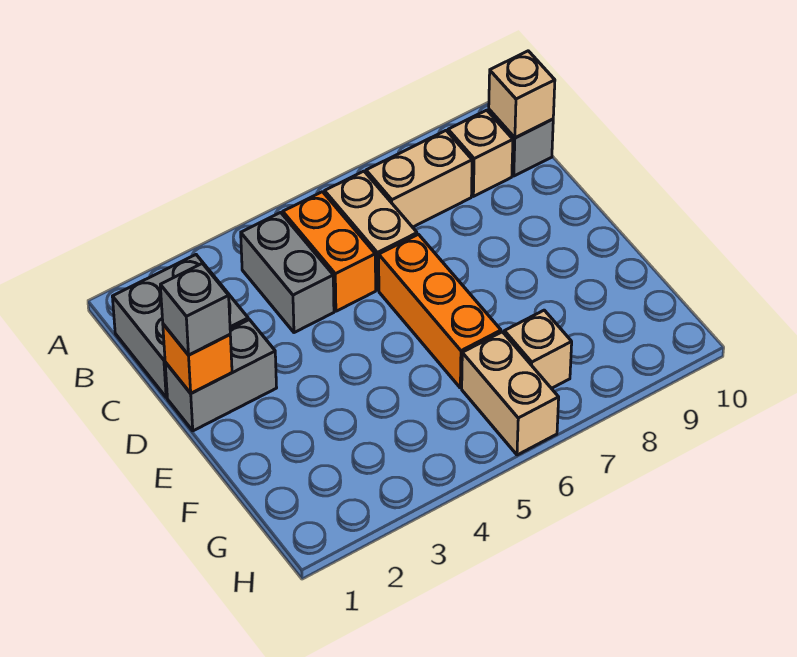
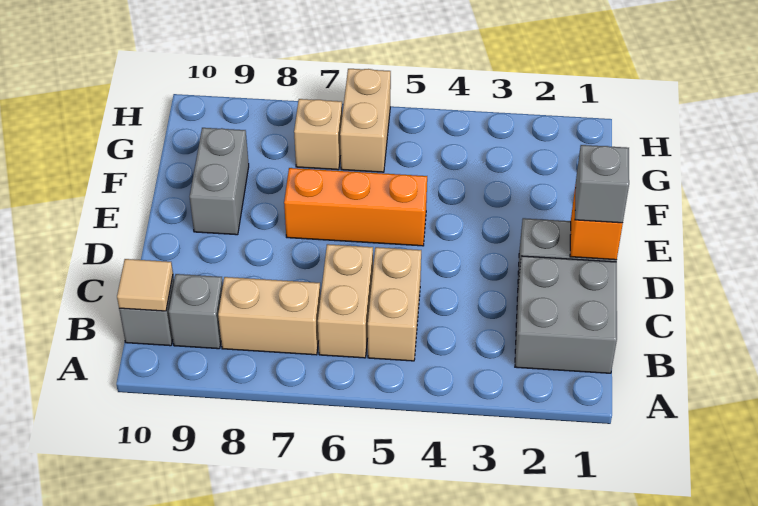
grey brick B4:C4 level 1 -> grey brick E9:F9 level 1
orange brick B5:C5 level 1 -> tan brick B5:C5 level 1
tan brick B9 level 1 -> grey brick B9 level 1
tan brick B10 level 2 -> tan tile B10 level 2
orange brick D6:F6 level 1 -> orange brick E5:E7 level 1

